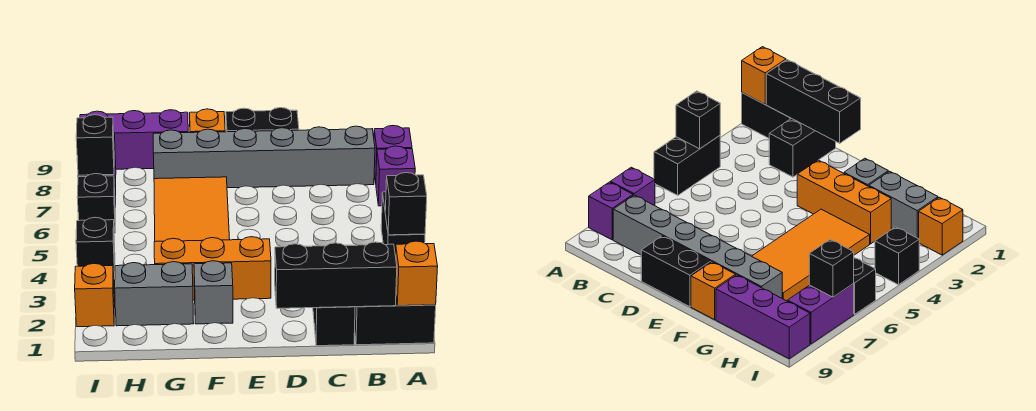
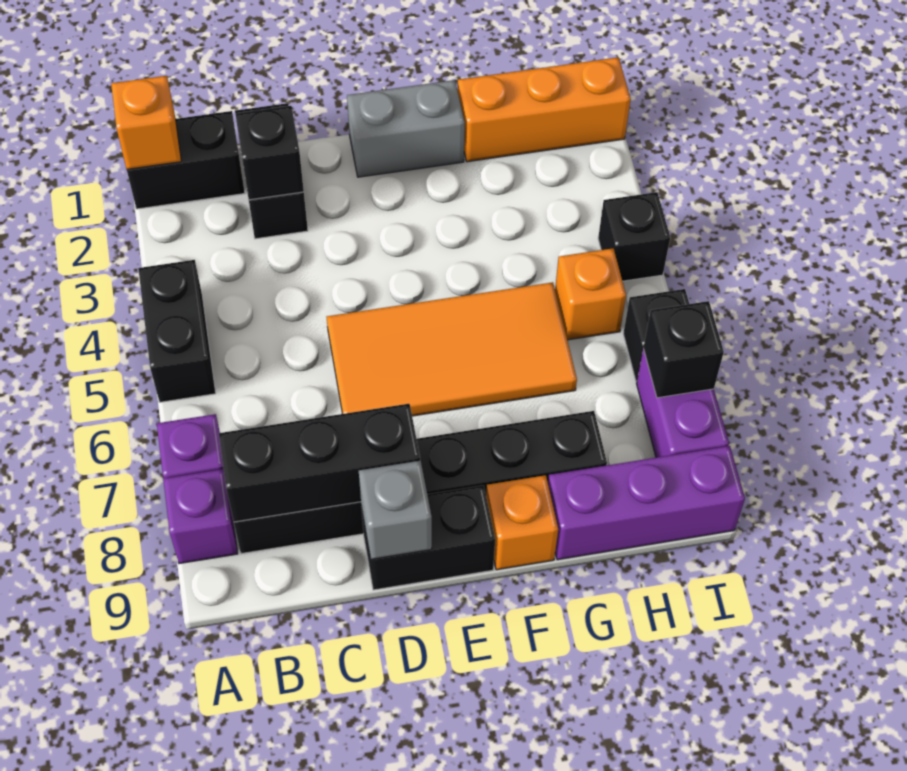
black brick A4 level 2 -> black brick C2 level 2
black brick B1:D1 level 2 -> black brick B8:D8 level 2
grey brick B8:G8 level 1 -> black brick B8:G8 level 1
orange brick E3:G3 level 1 -> orange brick G1:I1 level 1
grey brick F2 level 1 -> grey brick D9 level 2
orange tile F4:G7 level 1 -> orange tile D5:G6 level 1
grey brick G2:H2 level 1 -> grey brick E1:F1 level 1
orange brick I2 level 1 -> orange brick H5 level 1

